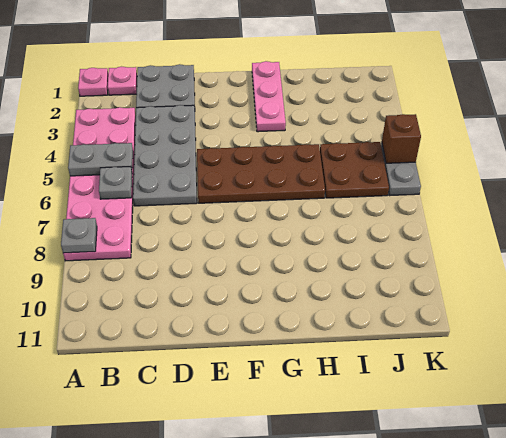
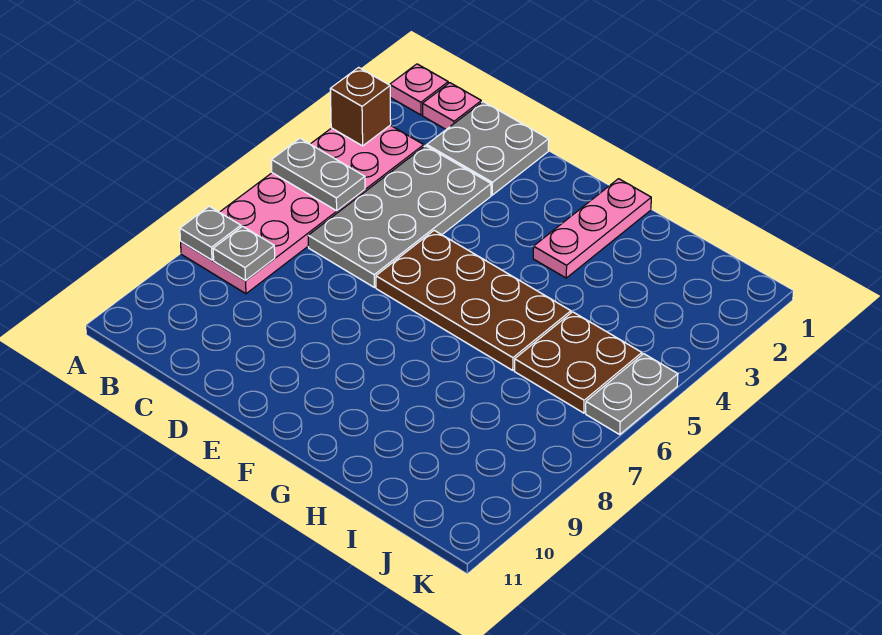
grey plate B6 level 2 -> grey plate B8 level 2
brown brick K5 level 2 -> brown brick A3 level 2

